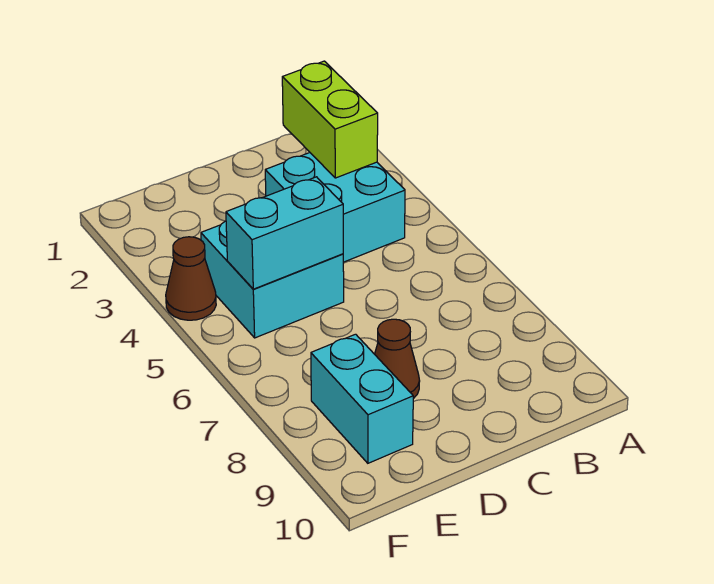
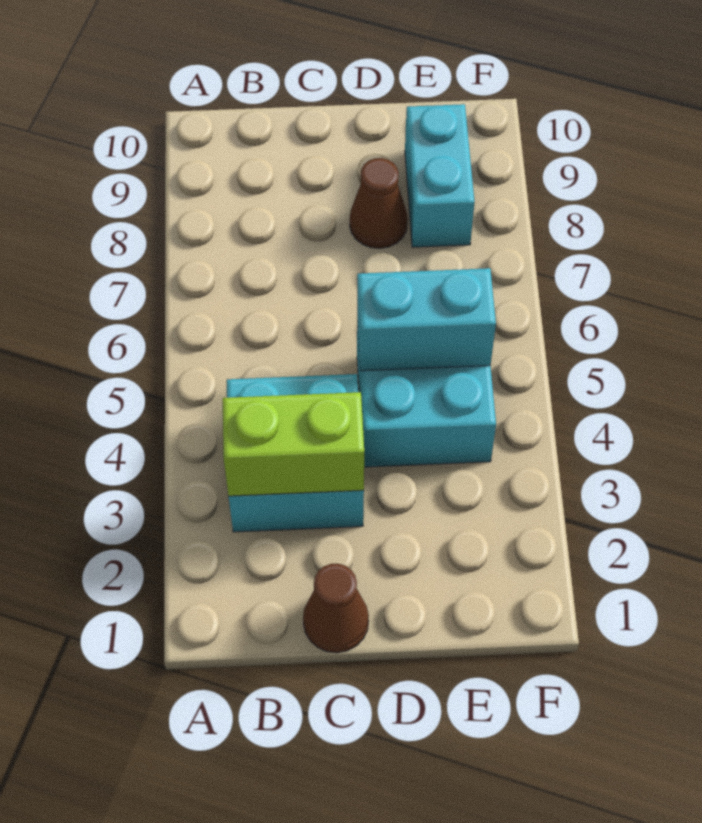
lime brick B2:B3 level 2 -> lime brick B3:C3 level 2
brown cone F4 level 1 -> brown cone C1 level 1

